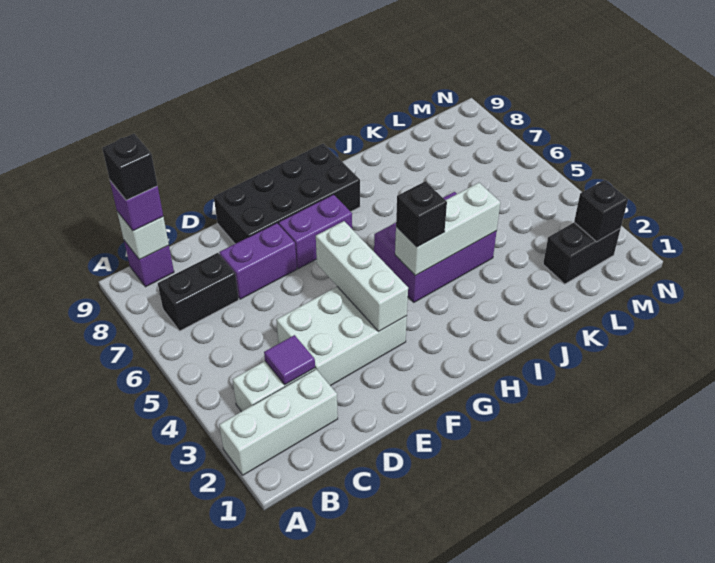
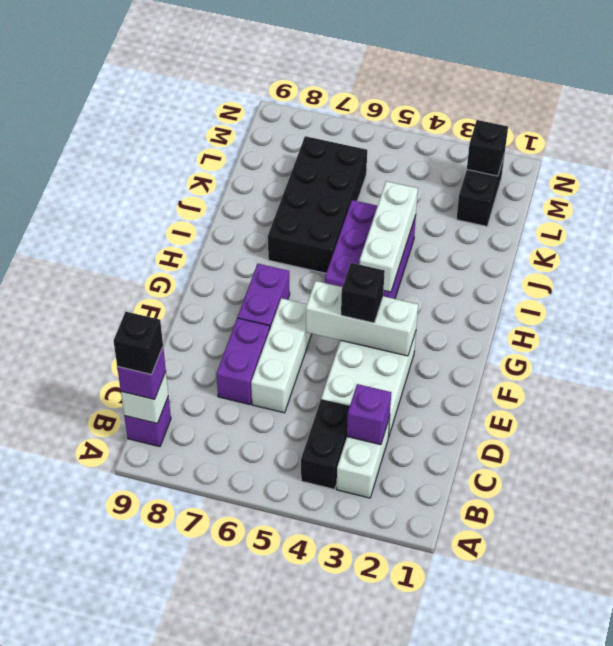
white brick A2:C2 level 1 -> white brick D6:F6 level 1
black brick B7:C7 level 1 -> black brick B4:C4 level 1
purple tile C3 level 2 -> purple brick C3 level 2
black brick E8:H9 level 1 -> black brick I6:L7 level 1
black brick H4 level 3 -> black brick F4 level 3

